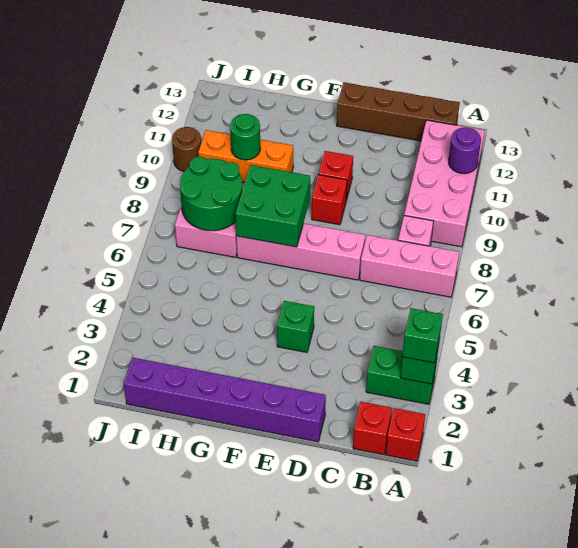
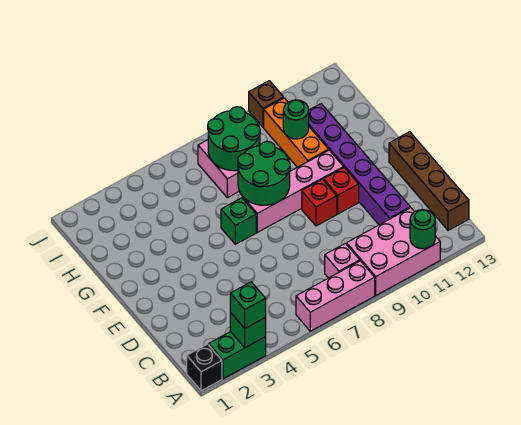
red brick A1 level 1 -> black brick A1 level 1
green brick A3:B3 level 1 -> green brick A2:A3 level 1
pink brick A7:C7 level 1 -> pink brick A6:A8 level 1
pink brick A9:B12 level 1 -> pink brick A9:B11 level 1
purple round brick A11 level 2 -> green round brick A11 level 2
red brick B1 level 1 -> none
purple brick D1:I1 level 1 -> purple brick C11:H11 level 1
pink brick D7:G7 level 1 -> pink brick F7:F10 level 1
green brick E4 level 1 -> green brick F6 level 1
green brick F7:G8 level 2 -> green round brick F7:G8 level 2
brown round brick J10 level 1 -> brown brick J10 level 1

